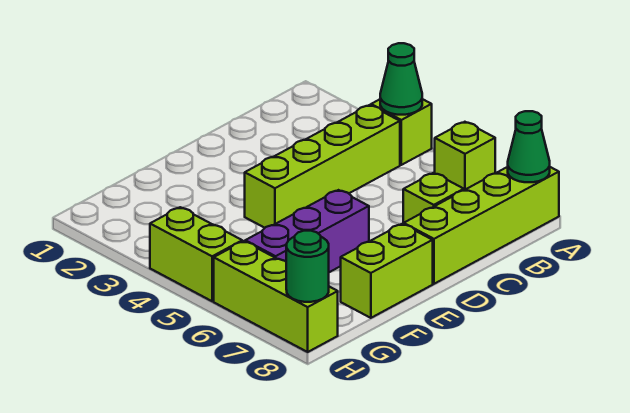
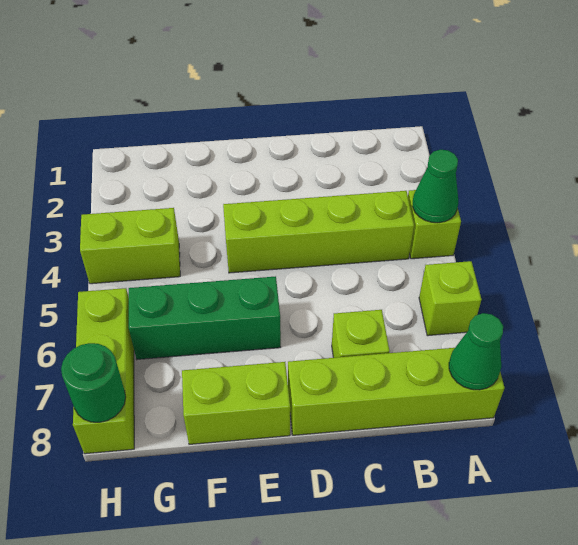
purple brick E6:G6 level 1 -> green brick E6:G6 level 1
lime brick H4:H5 level 1 -> lime brick G4:H4 level 1

